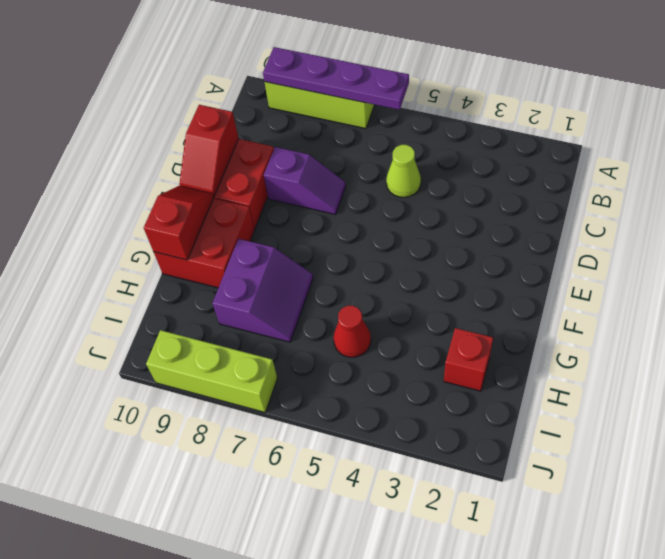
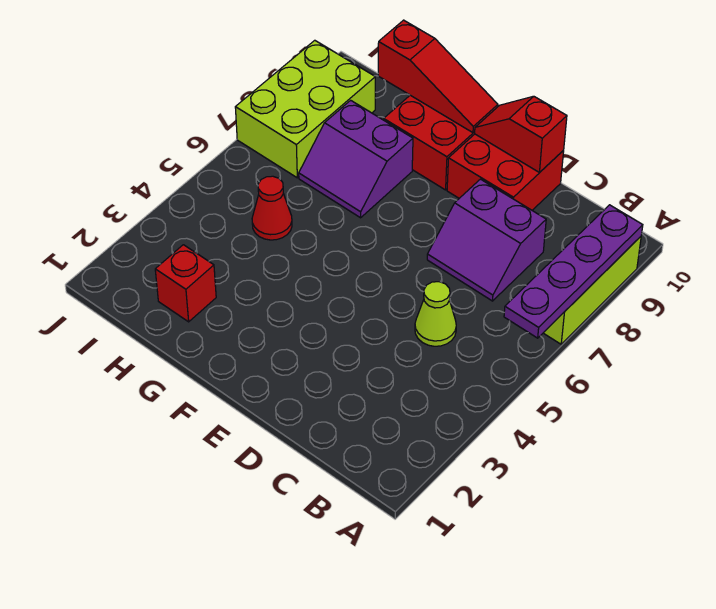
purple slope D7:D8 level 1 top 8 -> purple slope C7:D8 level 1 top 8
red slope F10:G10 level 2 top G -> red slope F10:H10 level 2 top H
lime brick J7:J9 level 1 -> lime brick I7:J9 level 1

